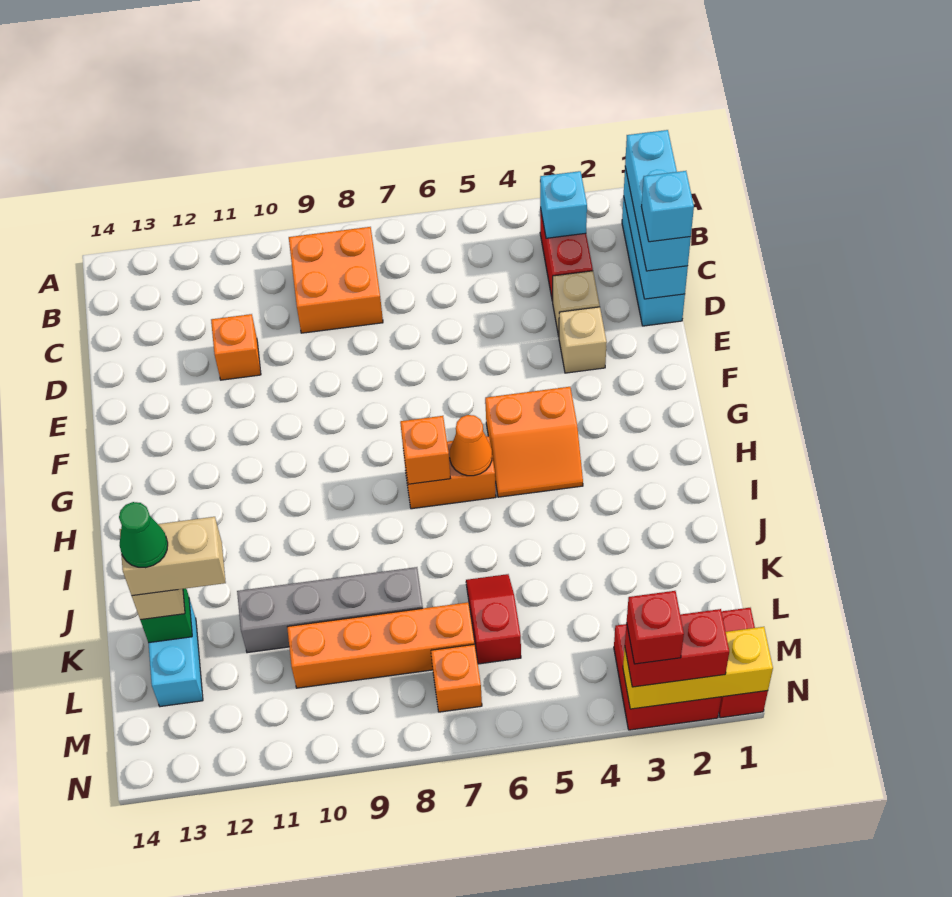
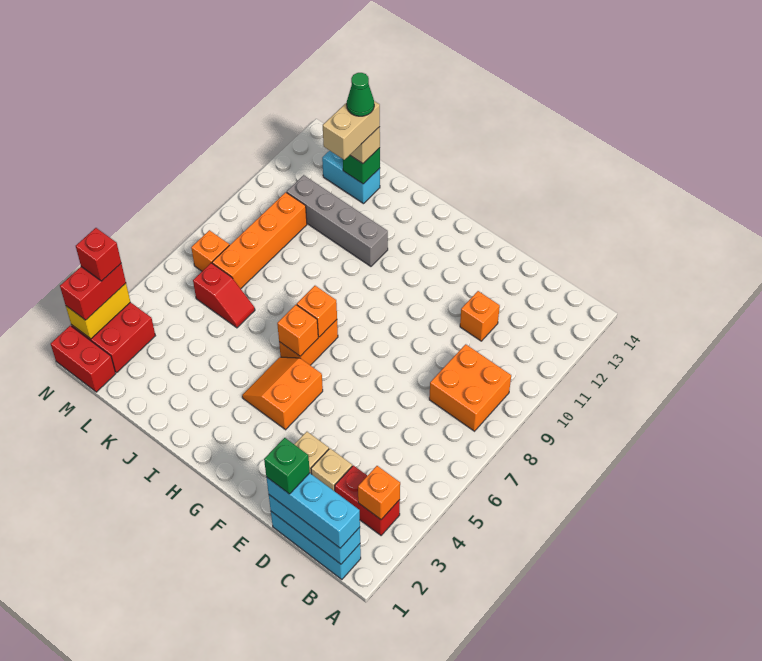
cyan brick B3 level 2 -> orange brick B3 level 2
cyan brick D1 level 4 -> green brick D1 level 4
orange cone H6 level 2 -> orange brick H6 level 2
grey brick K8:K11 level 1 -> grey brick I11:L11 level 1
yellow brick N1:N3 level 2 -> yellow brick N2:N3 level 2

